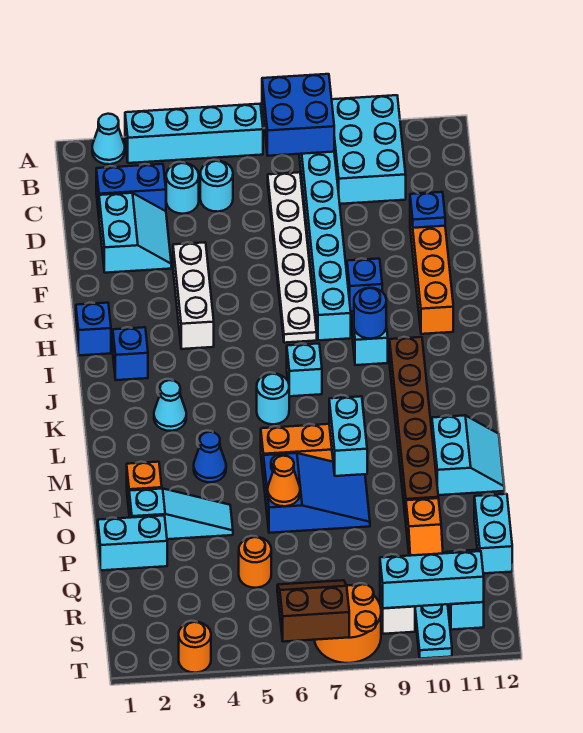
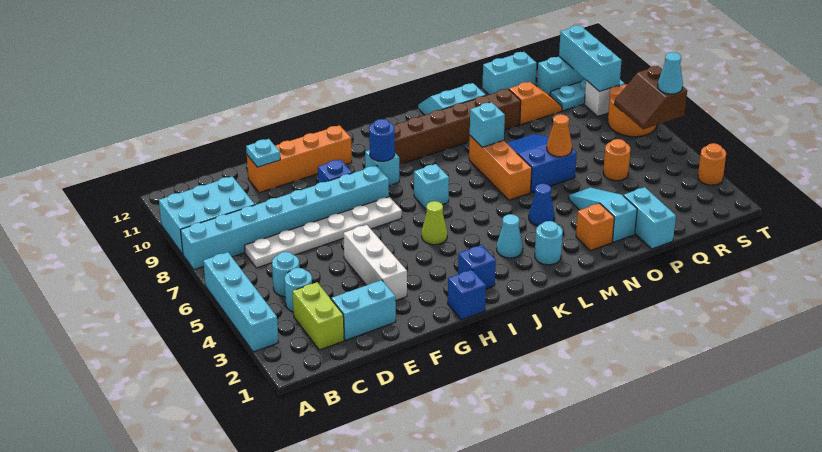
cyan cone A2 level 1 -> cyan cone T6 level 3
blue brick A7:B8 level 2 -> none
blue brick C2:C3 level 1 -> lime brick C2:C3 level 1
blue plate E11 level 2 -> cyan plate E11 level 2
white brick F4:H4 level 1 -> white brick F3:F5 level 1
none -> lime cone I5 level 1
cyan round brick K6 level 1 -> cyan round brick L2 level 1
cyan brick M8:N8 level 2 -> cyan brick M8 level 2

